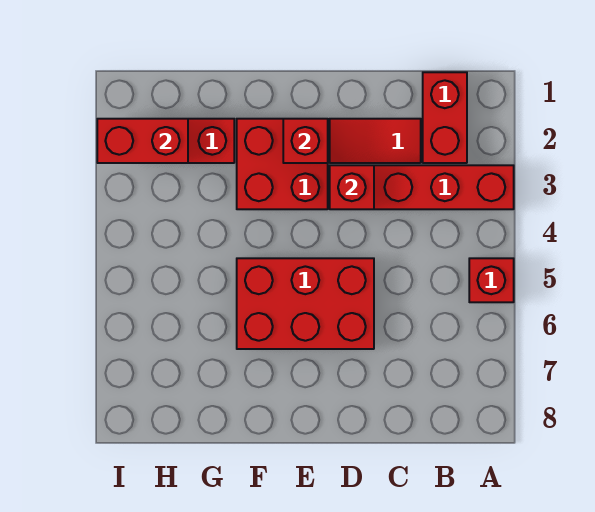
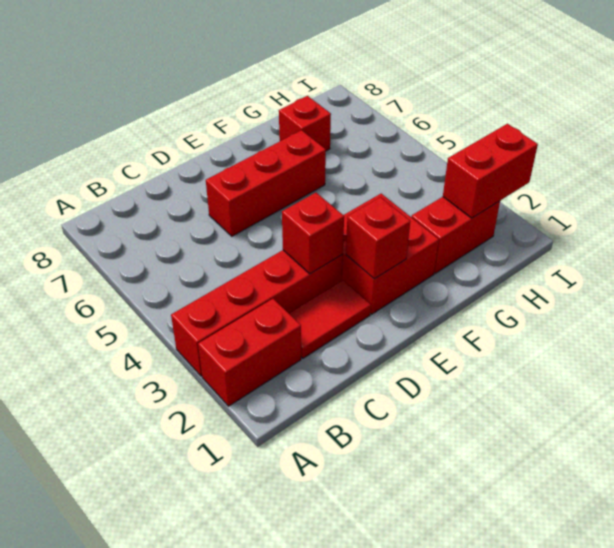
red brick A5 level 1 -> red brick G7 level 1
red brick B1:B2 level 1 -> red brick A2:B2 level 1
red brick D5:F6 level 1 -> red brick D6:F6 level 1

